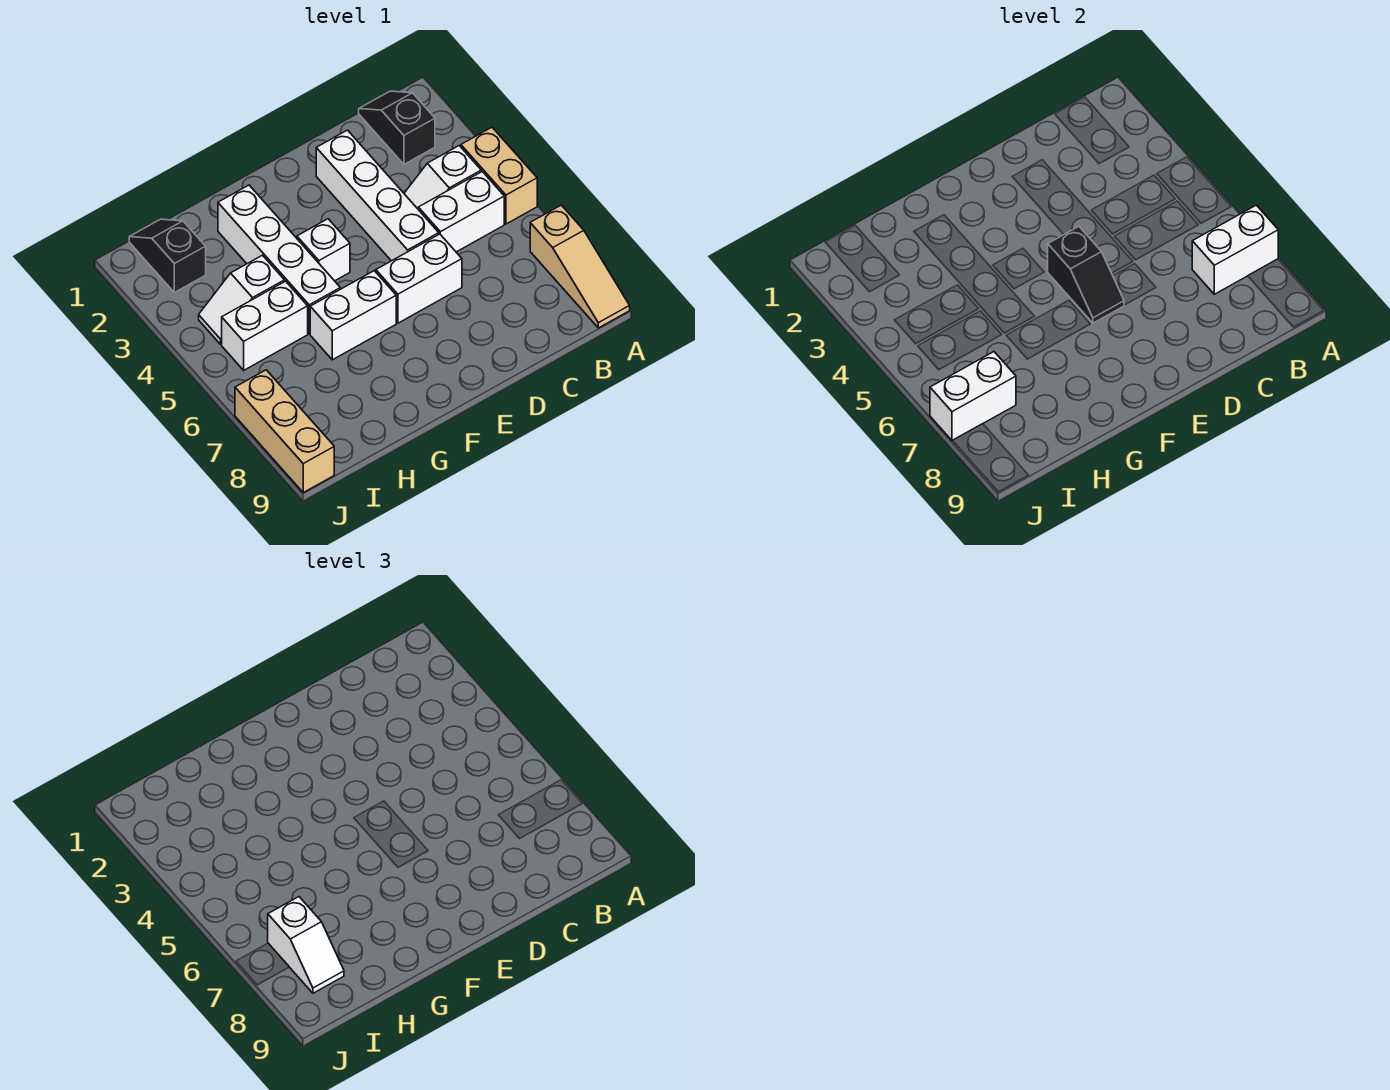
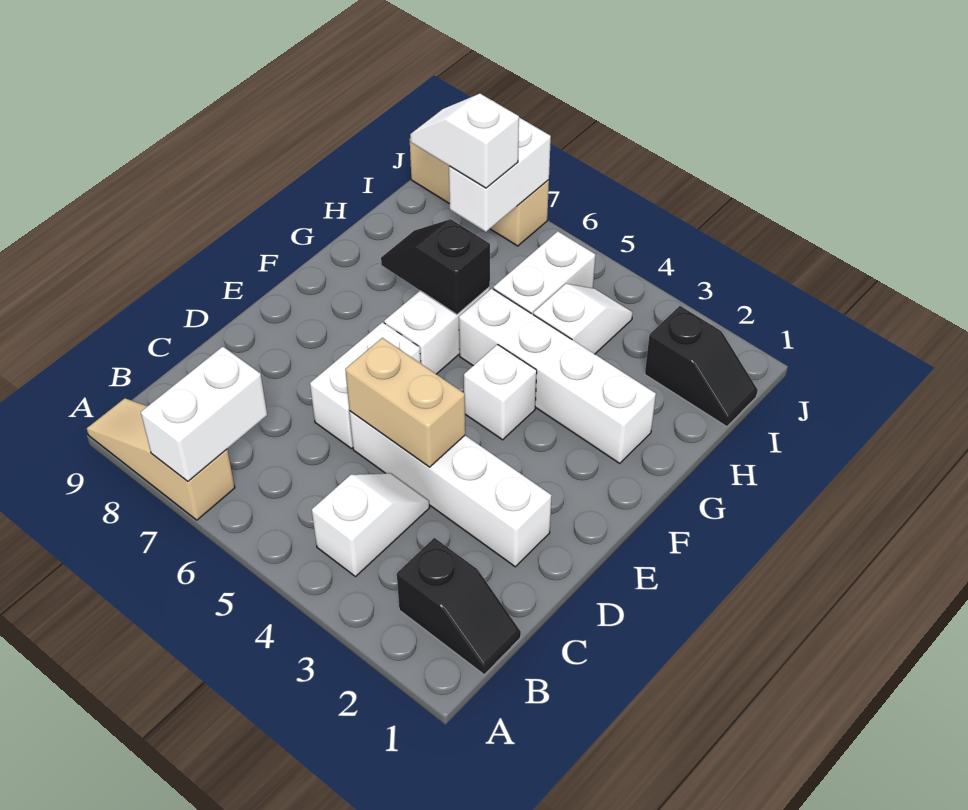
tan brick A4:A5 level 1 -> tan brick D4:D5 level 2
white brick B5:C5 level 1 -> none
black slope E5:E6 level 2 top 5 -> black slope G6:G7 level 2 top 6

